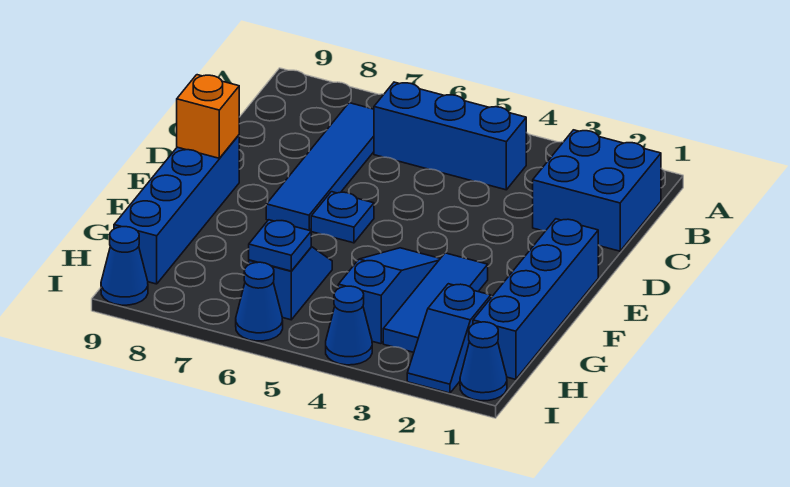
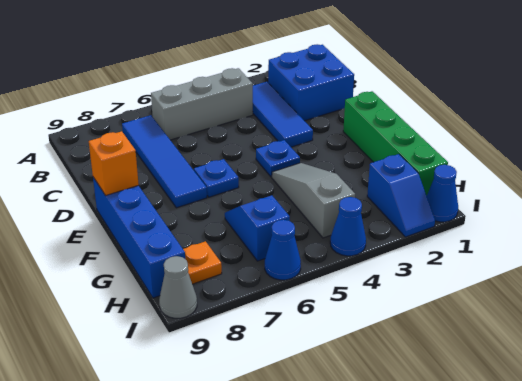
blue brick B4:B6 level 1 -> grey brick B4:B6 level 1
blue brick E1:H1 level 1 -> green brick E1:H1 level 1
blue tile F3:H3 level 1 -> blue tile B3:D3 level 1
blue slope F4:H4 level 1 top H -> grey slope F4:H4 level 1 top H
blue plate H6 level 2 -> blue plate E4 level 1
none -> orange plate H8 level 1
blue cone I9 level 1 -> grey cone I9 level 1

